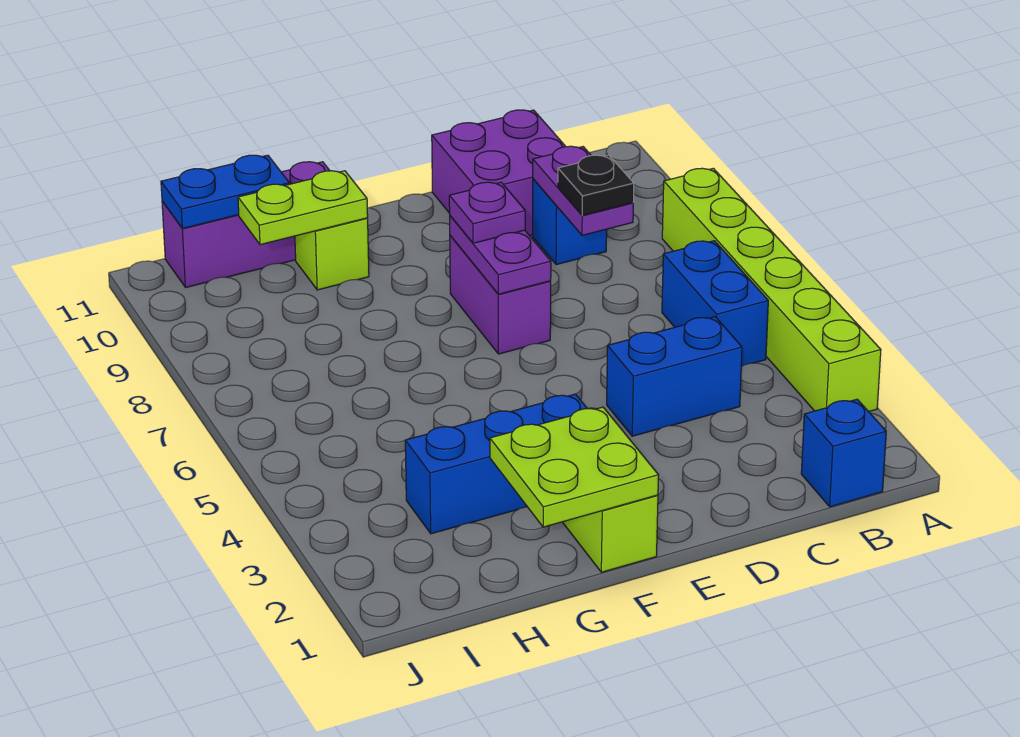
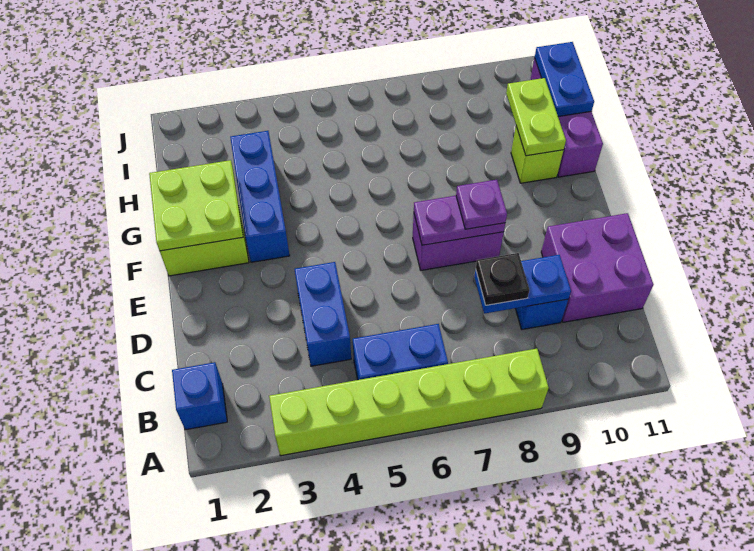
purple plate C8:C9 level 2 -> blue plate C8:C9 level 2

